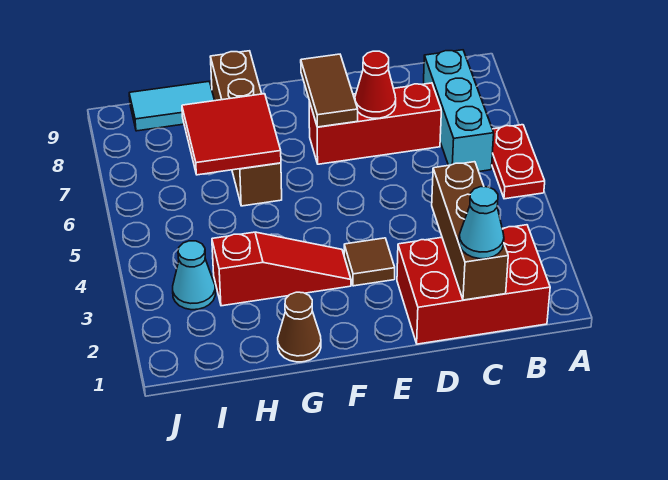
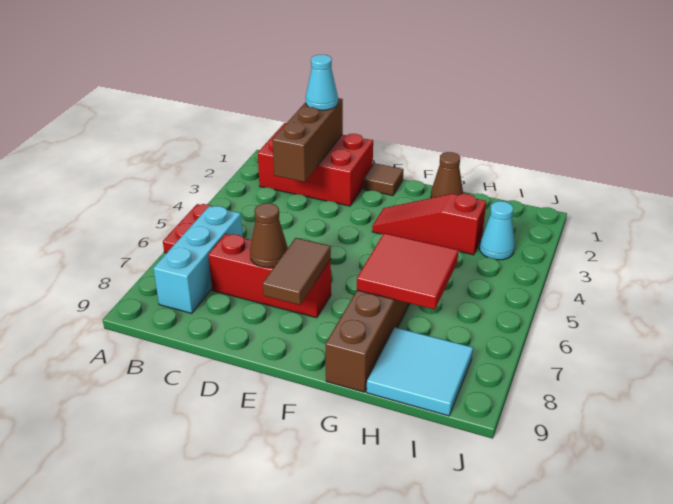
red cone D7 level 2 -> brown cone D7 level 2
brown tile E3 level 1 -> brown tile E1 level 1
cyan tile H9:I9 level 1 -> cyan tile H8:I9 level 1

